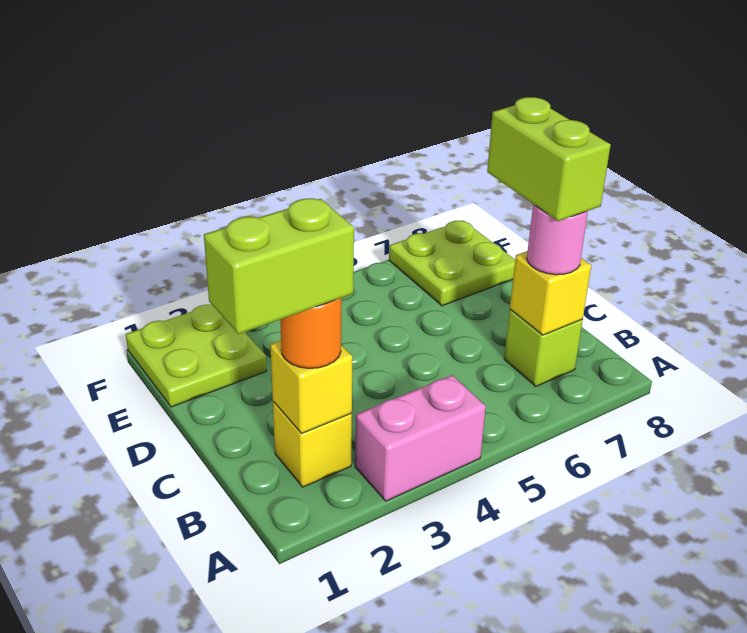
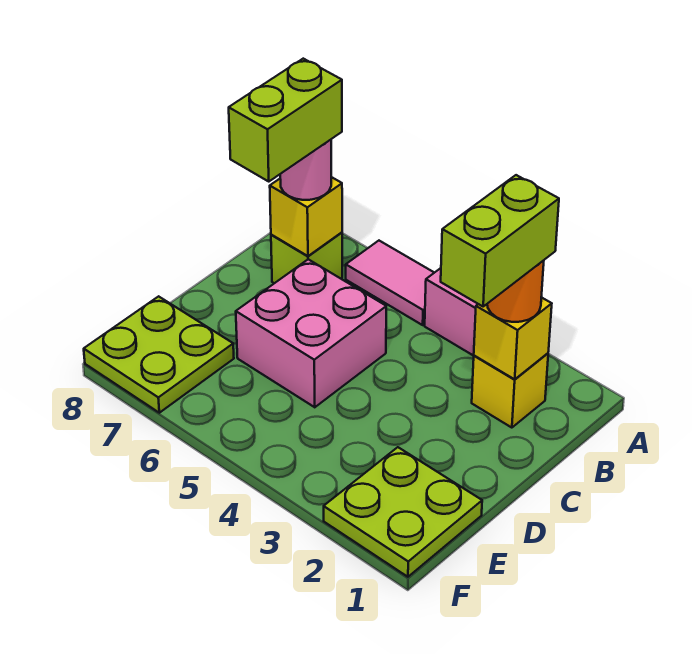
none -> pink tile A5:A6 level 1
lime brick B1:B2 level 4 -> lime brick B2:C2 level 4
none -> pink brick C5:D6 level 1

